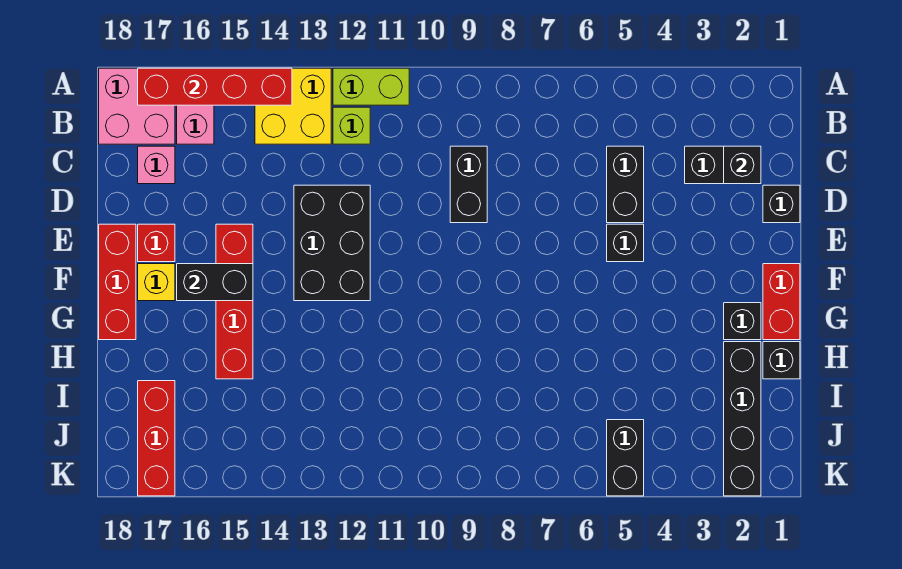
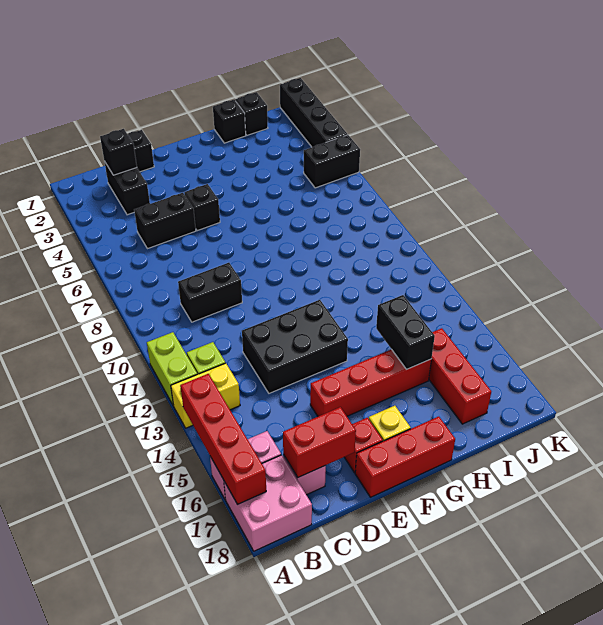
yellow brick A13:B14 level 1 -> yellow brick A13:B13 level 1
red brick F1:G1 level 1 -> red brick C17:D17 level 2
black brick F15:F16 level 2 -> black brick H14:H15 level 2
black brick G2 level 1 -> black brick I1 level 1
black brick H2:K2 level 1 -> black brick K1:K4 level 1
red brick I17:K17 level 1 -> red brick I15:I17 level 1

